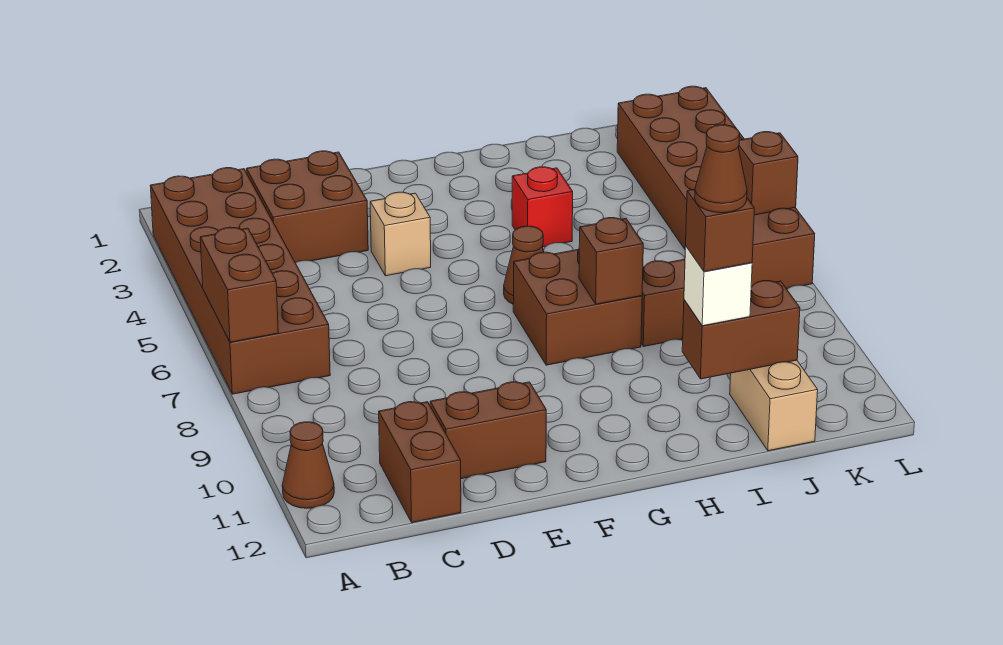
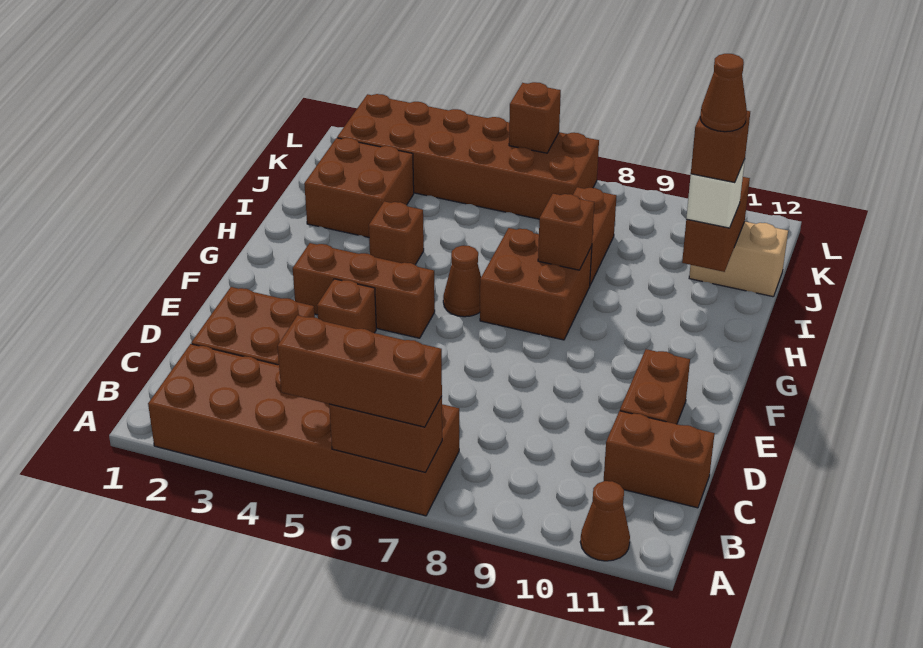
none -> brown brick A5:A7 level 3
tan brick E4 level 1 -> brown brick E4 level 1
none -> brown brick F3:F5 level 1
red brick H4 level 1 -> brown brick H4 level 1
none -> brown brick I2:J3 level 1

